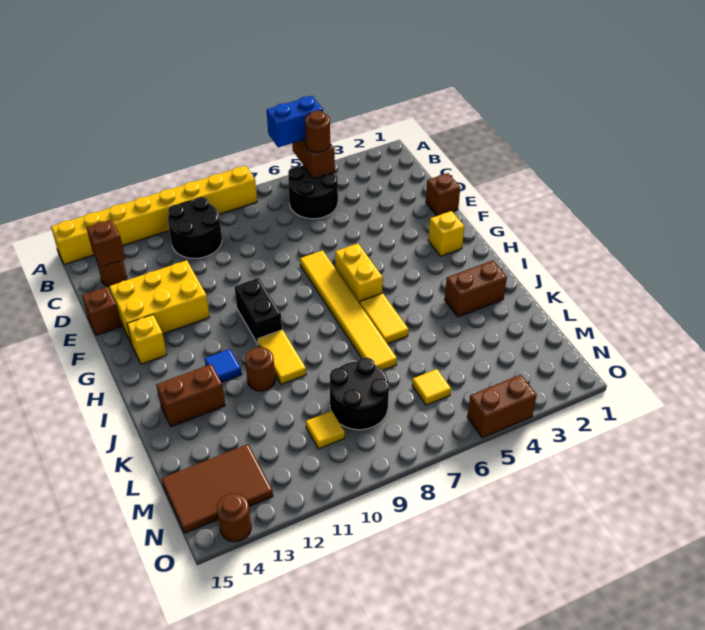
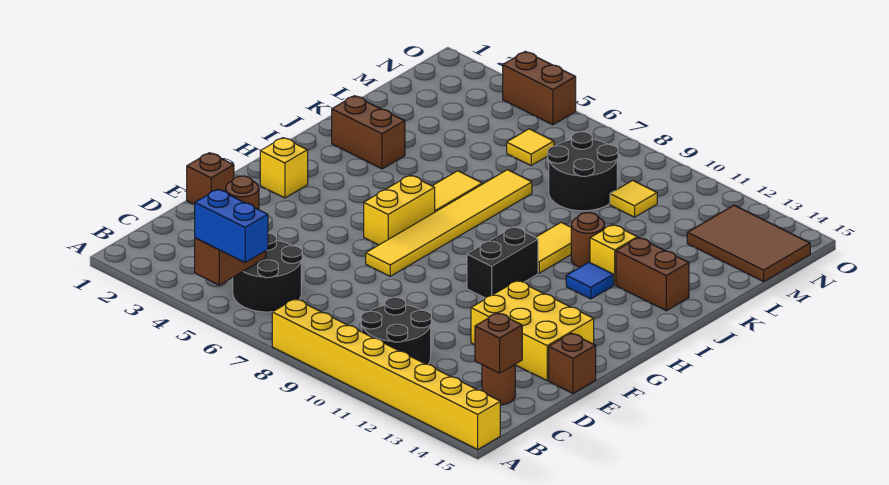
yellow brick G14 level 1 -> yellow brick J12 level 1
brown round brick O14 level 1 -> none

